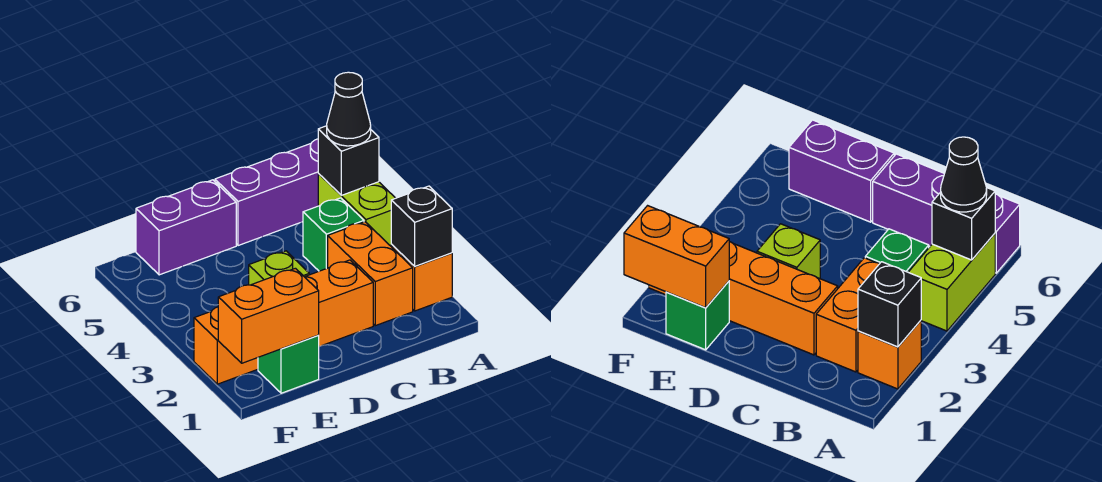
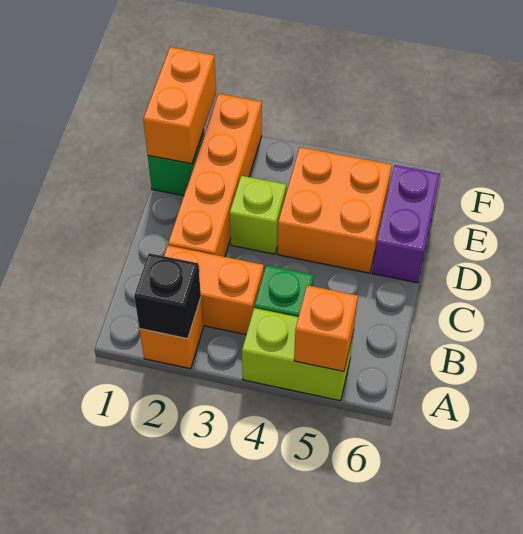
black brick A5 level 2 -> orange brick A5 level 2
black cone A5 level 3 -> none
purple brick A6:C6 level 1 -> none
none -> orange brick D4:E5 level 1

